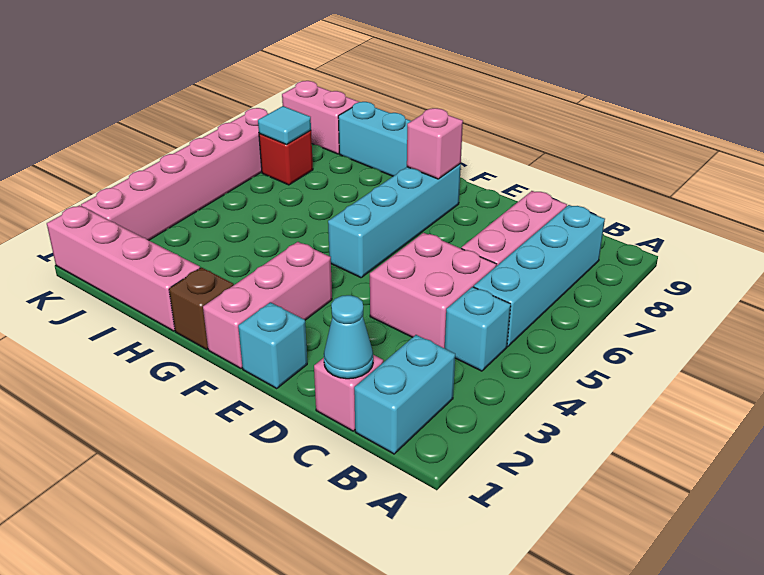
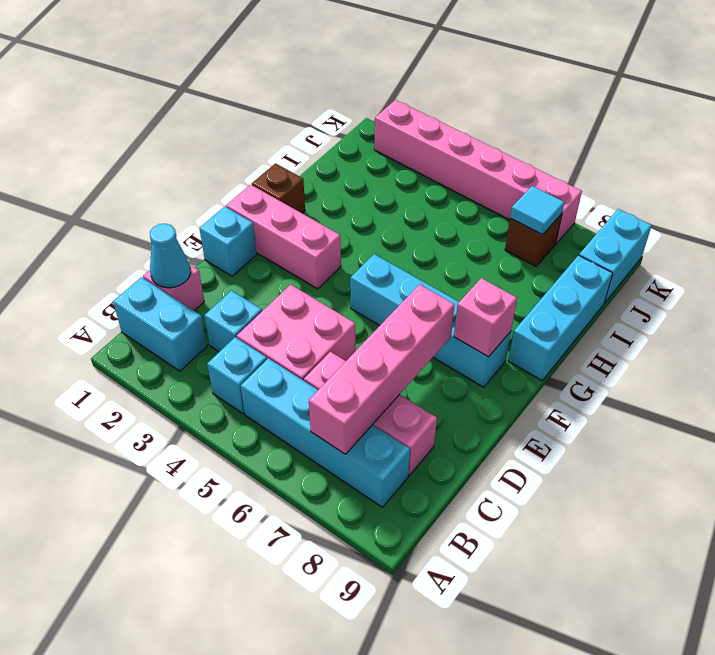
none -> cyan brick C3 level 1
pink brick H1:K1 level 1 -> pink brick B7:E7 level 2
red brick J7 level 1 -> brown brick J7 level 1
pink brick J9:K9 level 1 -> cyan brick J9:K9 level 1

